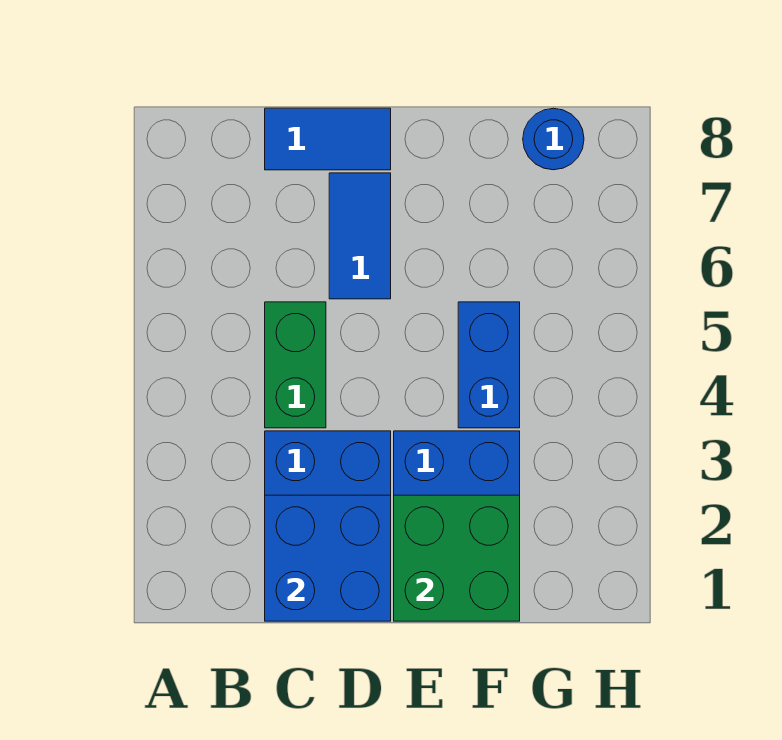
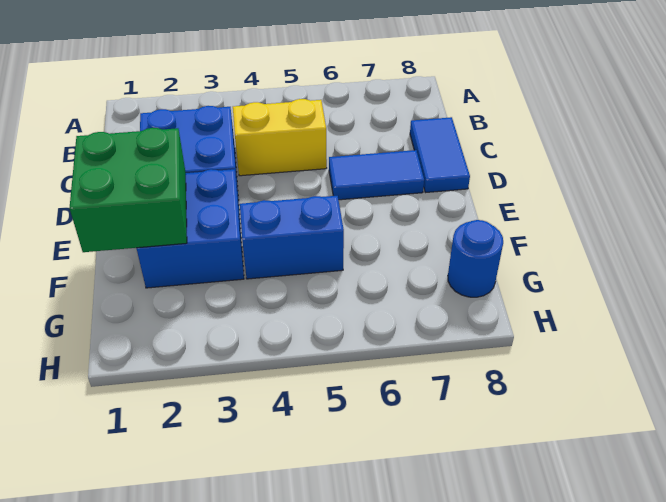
blue brick C1:D2 level 2 -> none
green brick C4:C5 level 1 -> yellow brick C4:C5 level 1

